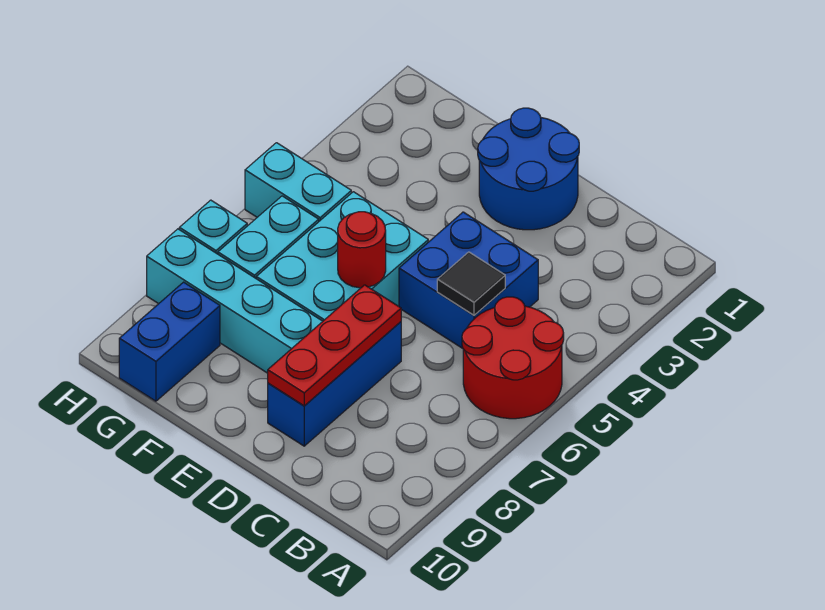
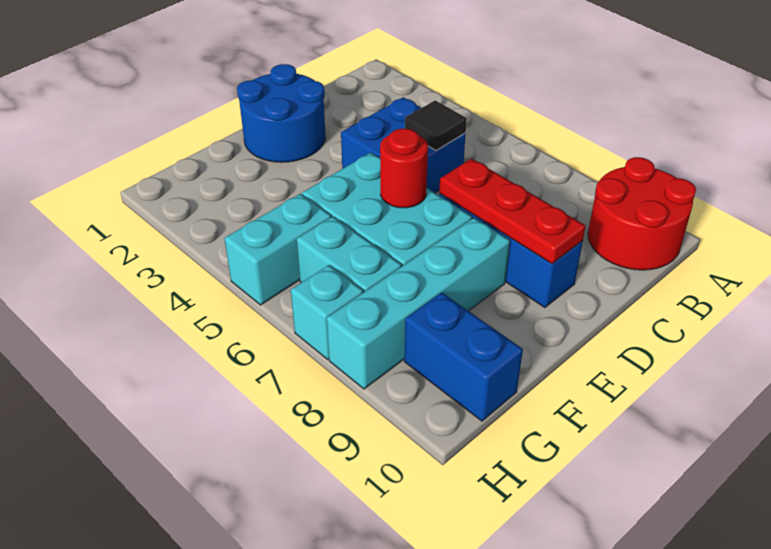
red round brick A5:B6 level 1 -> red round brick A9:B10 level 1

